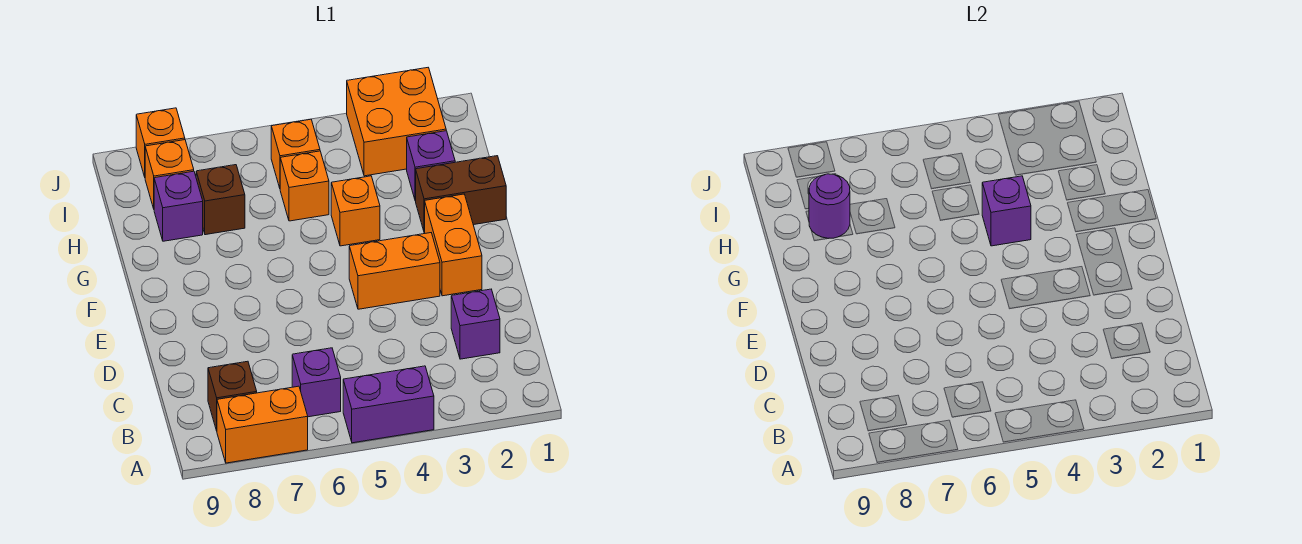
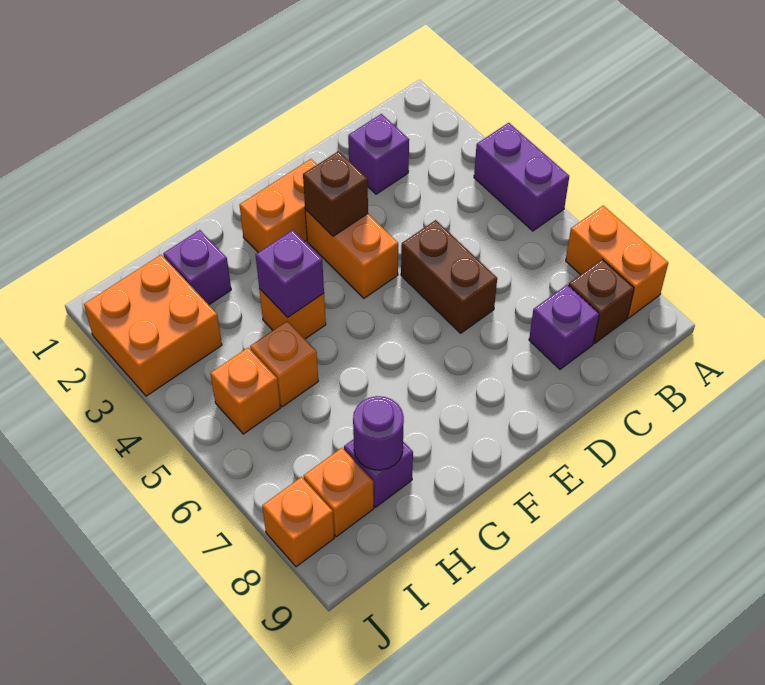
purple brick B6 level 1 -> purple brick C8 level 1
brown brick G1:G2 level 1 -> brown brick D5:D6 level 1
brown brick H7 level 1 -> brown brick E3 level 2

